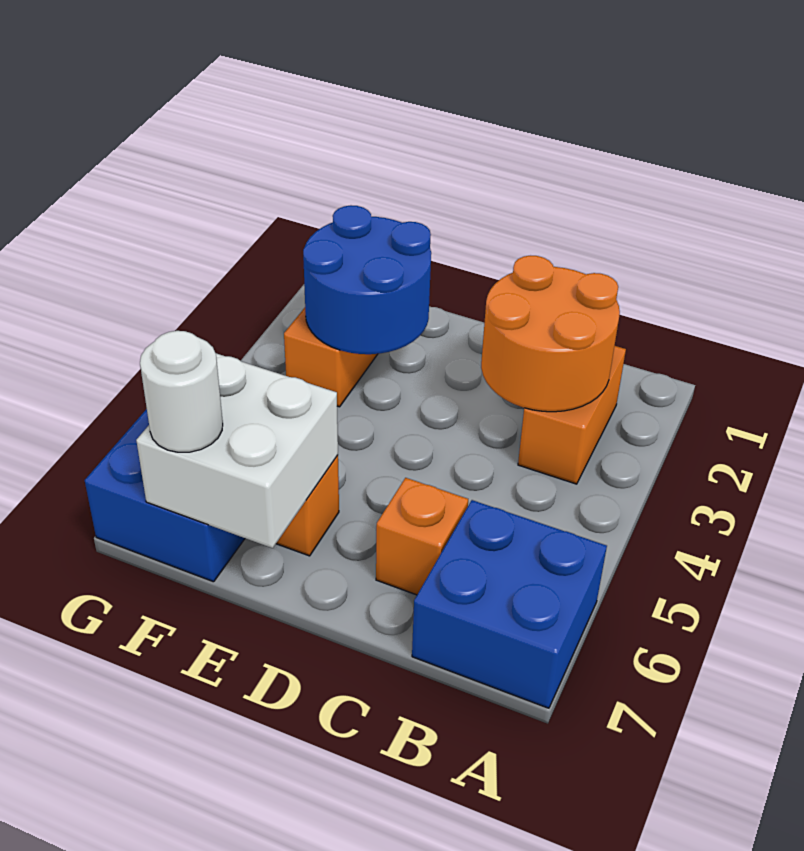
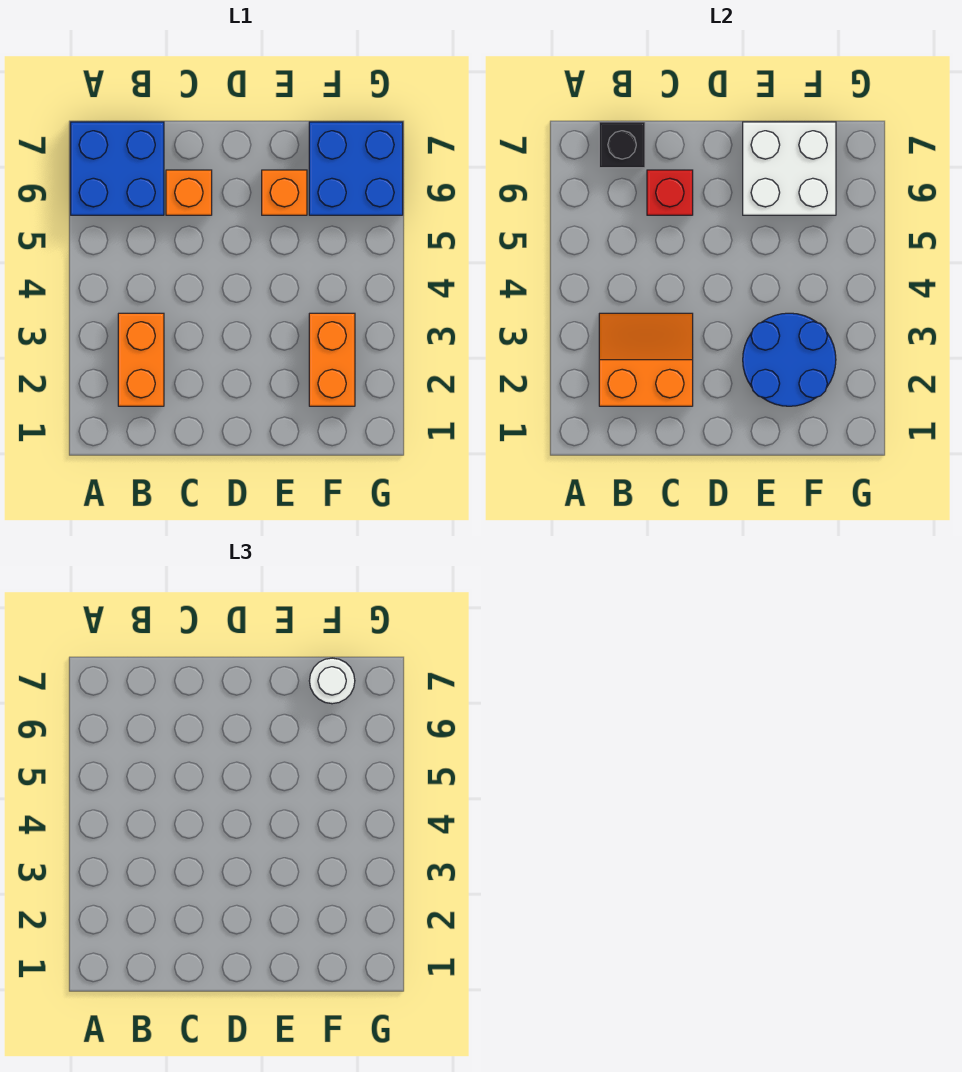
orange round brick B2:C3 level 2 -> orange slope B2:C3 level 2 top 2
none -> black brick B7 level 2
none -> red brick C6 level 2

